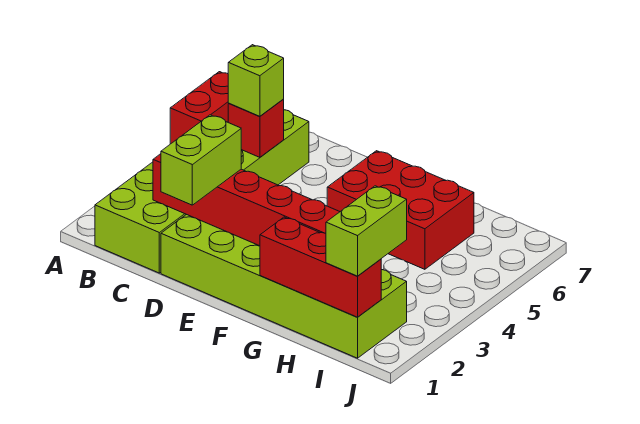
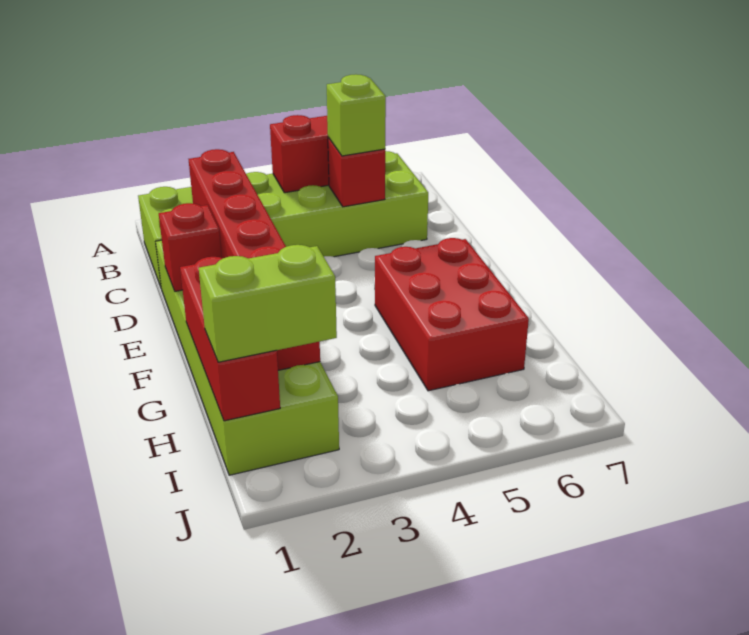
lime brick D1:D2 level 3 -> none
none -> red brick E1 level 2

